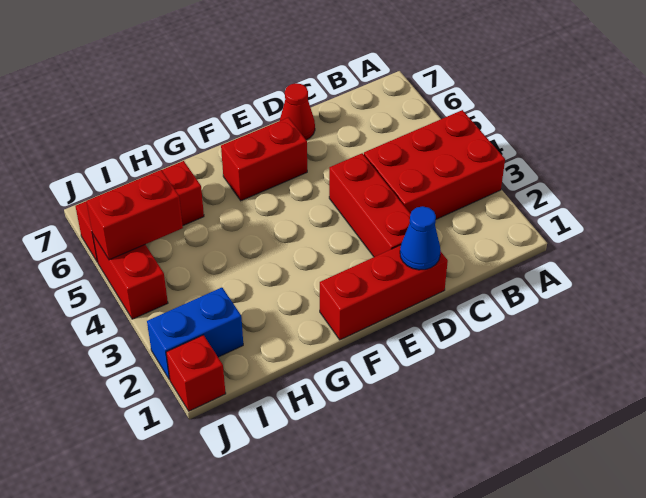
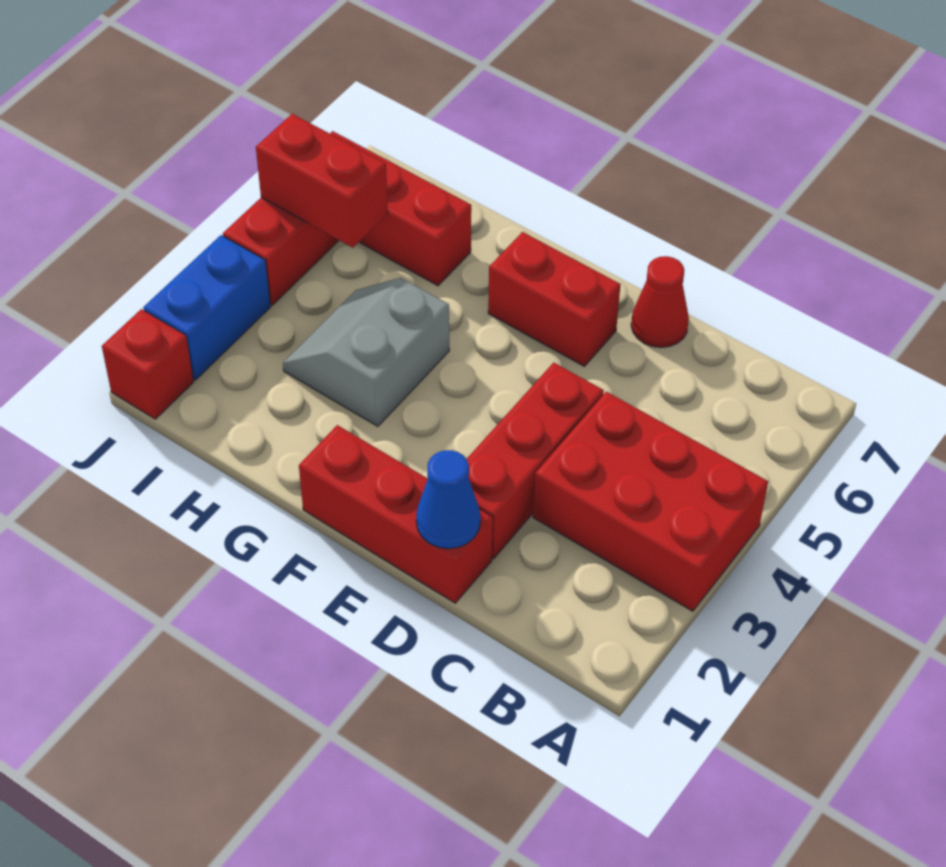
none -> grey slope G3:H4 level 1 top G
blue brick I2:J2 level 1 -> blue brick J2:J3 level 1

